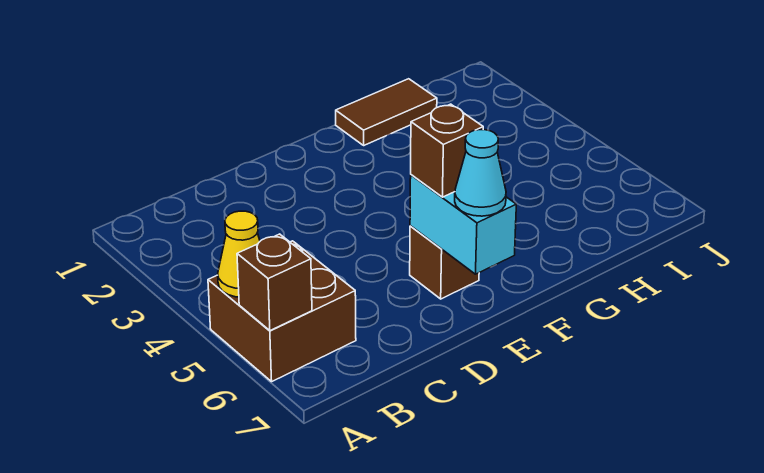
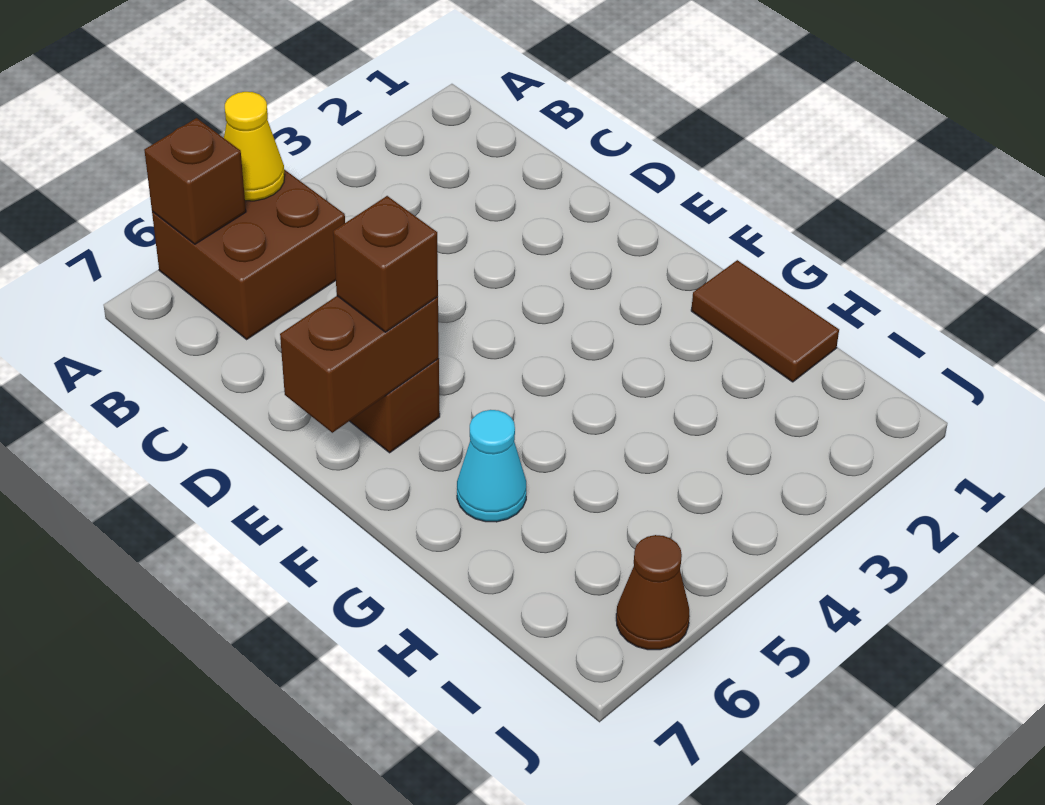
cyan brick E6:E7 level 2 -> brown brick E6:E7 level 2
cyan cone E7 level 3 -> cyan cone G6 level 1
none -> brown cone J6 level 1

